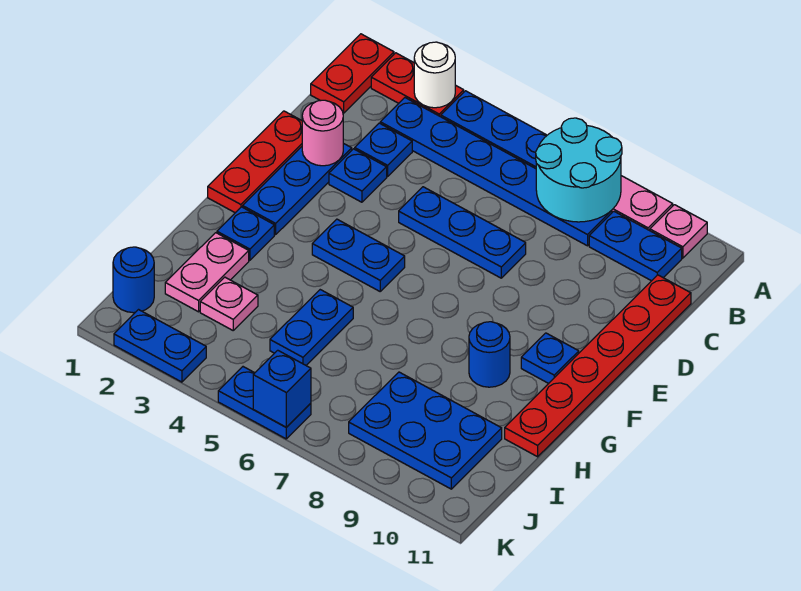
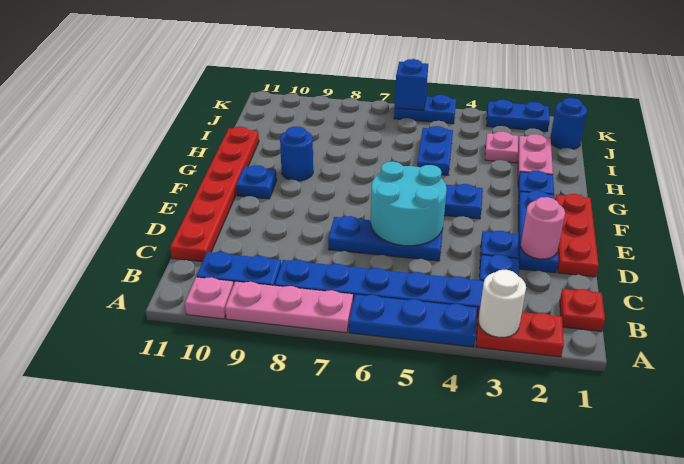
red plate A1:B1 level 1 -> red plate B1 level 1
cyan round brick A7:B8 level 2 -> cyan round brick D5:E6 level 2
blue plate I8:J10 level 1 -> none

